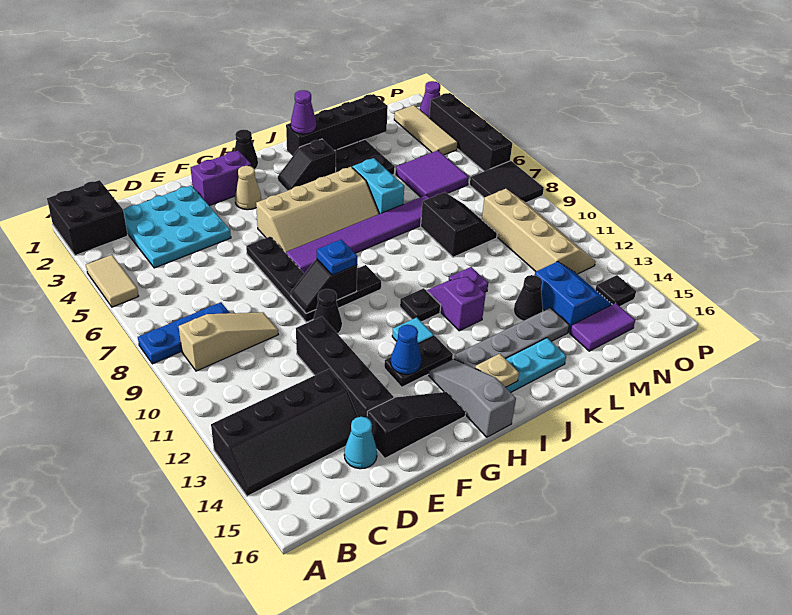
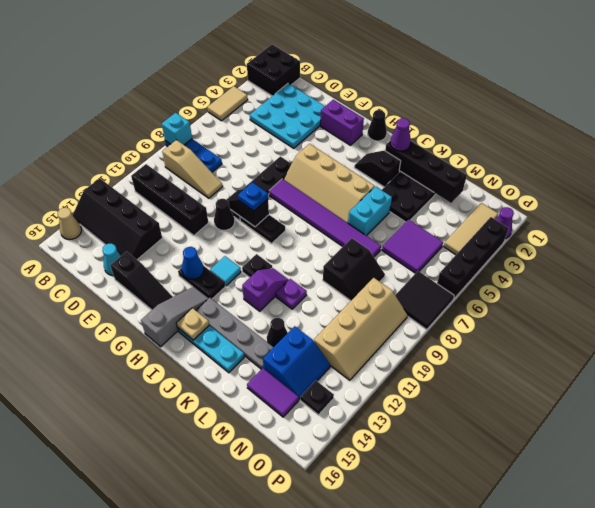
none -> cyan brick A8 level 2
black brick E11:E14 level 1 -> black brick B11:E11 level 1
tan cone G3 level 1 -> tan cone A15 level 1

